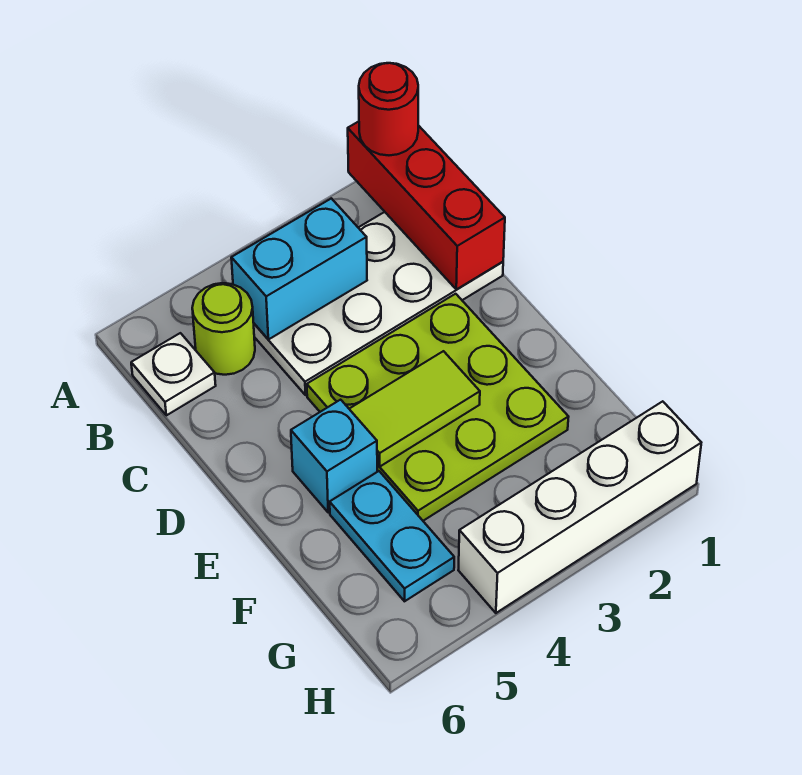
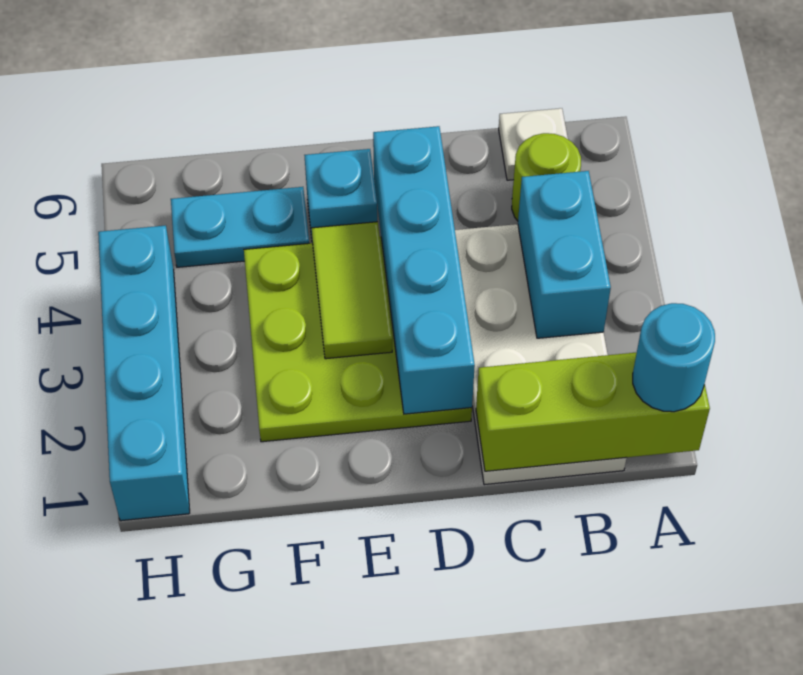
red brick A1:C1 level 2 -> lime brick A1:C1 level 2
red round brick A1 level 3 -> cyan round brick A1 level 3
none -> cyan brick D2:D5 level 2
white brick H1:H4 level 1 -> cyan brick H1:H4 level 1

